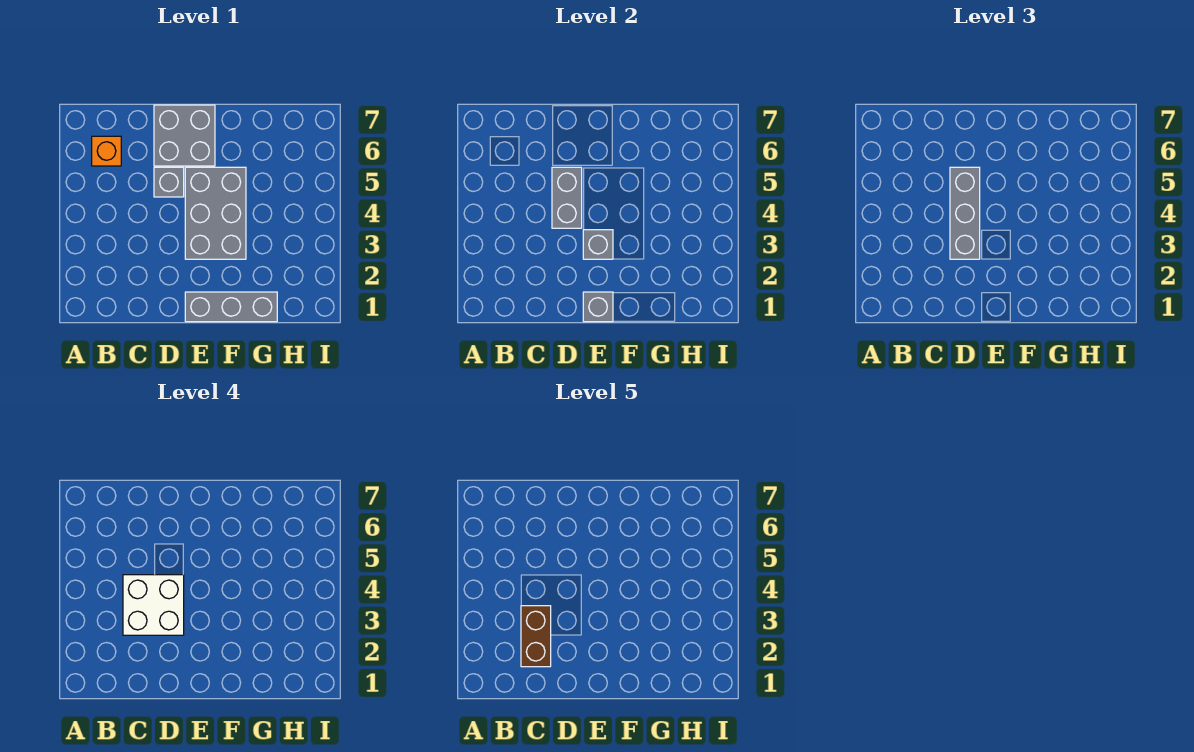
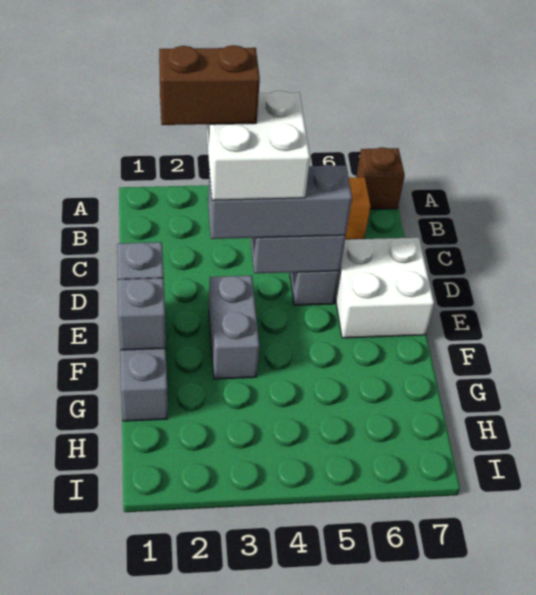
none -> brown brick A7 level 1
grey brick D6:E7 level 1 -> white brick D6:E7 level 1
grey brick E3:F5 level 1 -> grey brick E3:F3 level 1
grey brick E3 level 2 -> grey brick F1 level 2

